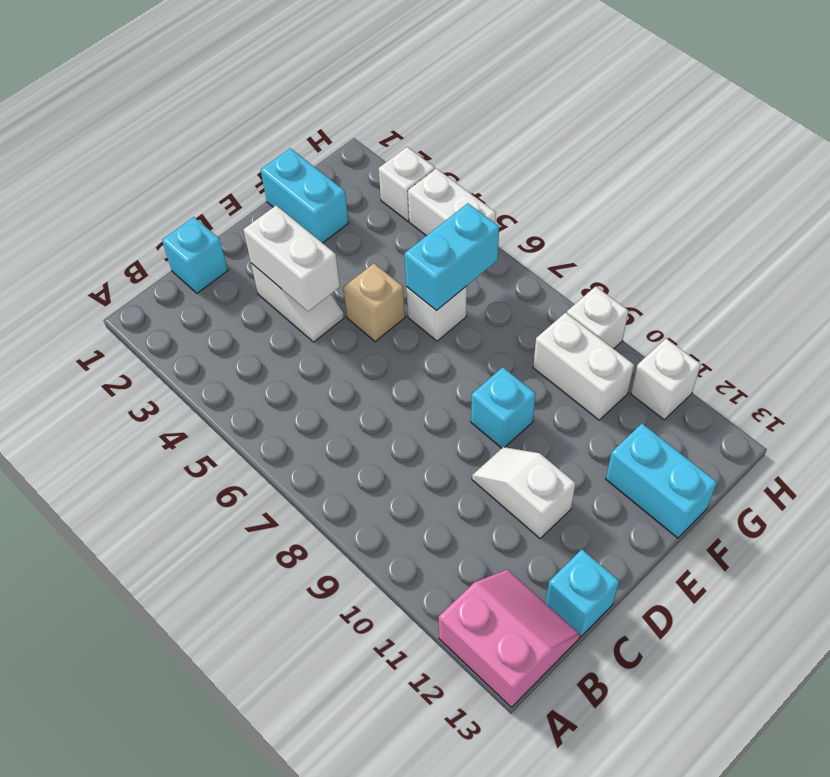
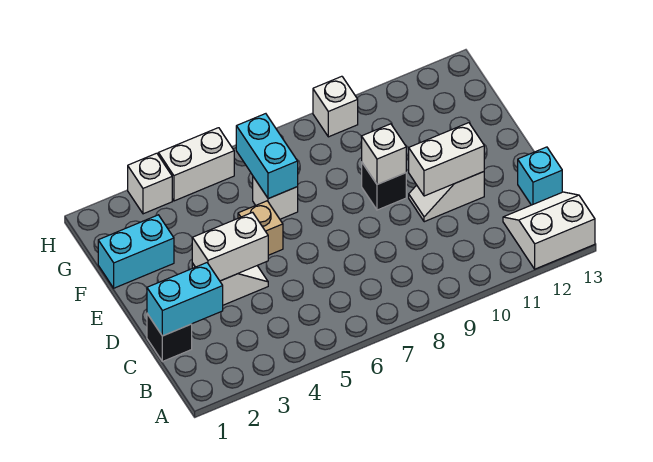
pink slope A12:B13 level 1 top A -> white slope A12:B13 level 1 top A
cyan brick C1 level 1 -> black brick C1 level 1
cyan brick E9 level 1 -> black brick E9 level 1
cyan brick F12:F13 level 1 -> cyan brick C1:C2 level 2
white brick G9:G10 level 1 -> white brick D10:D11 level 2
white brick H11 level 1 -> white brick E9 level 2

